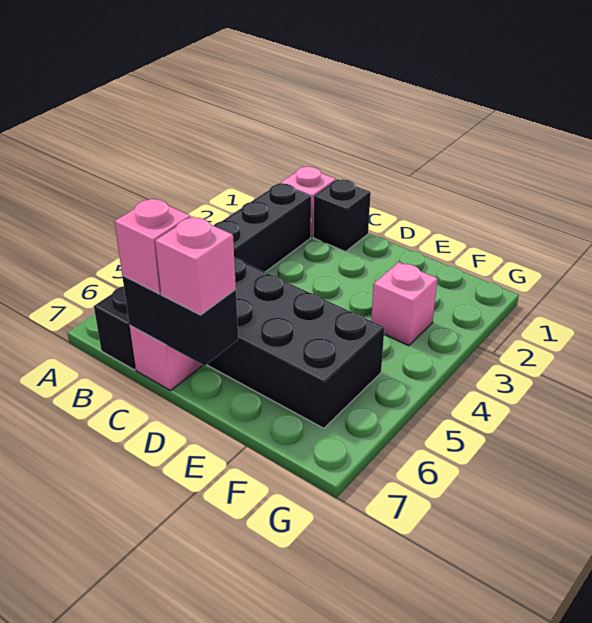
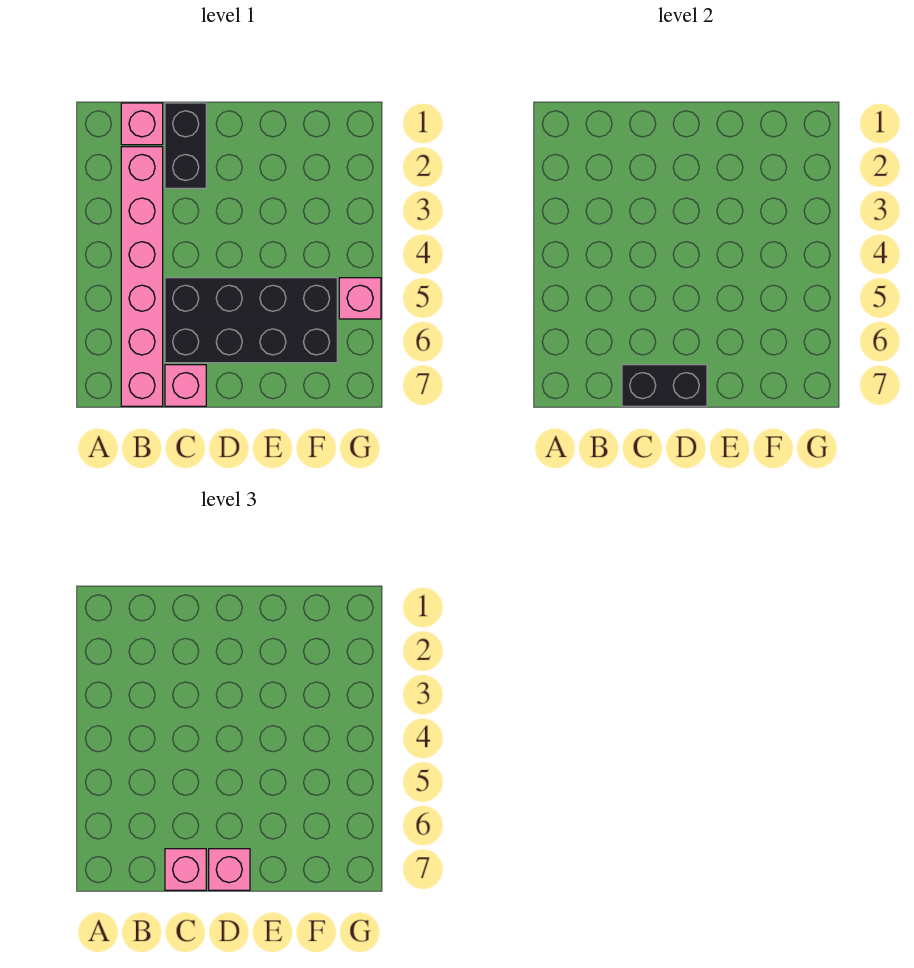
black brick B2:B7 level 1 -> pink brick B2:B7 level 1
black brick C1 level 1 -> black brick C1:C2 level 1
pink brick F3 level 1 -> pink brick G5 level 1

